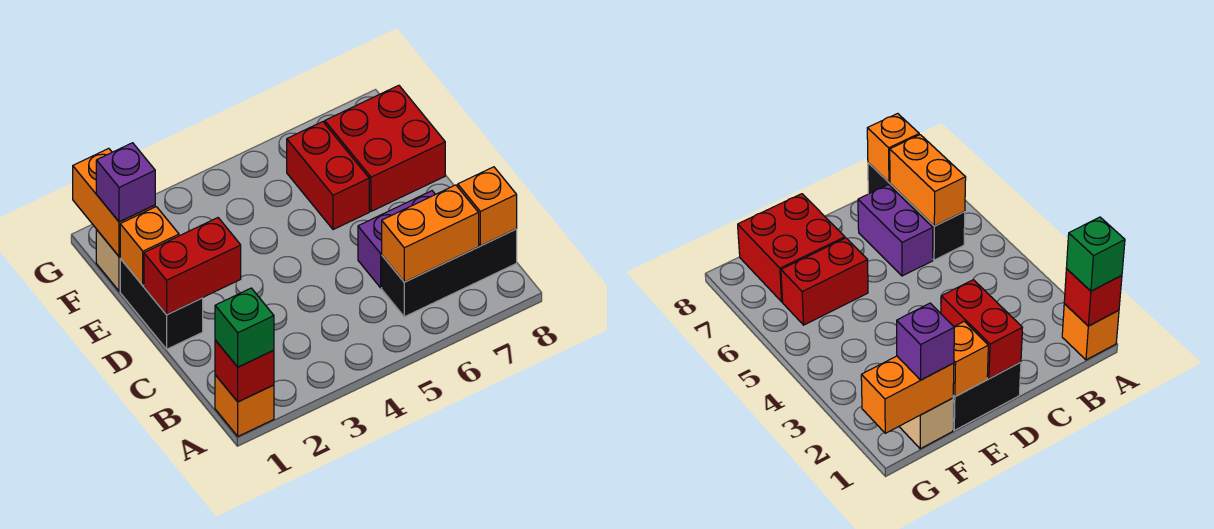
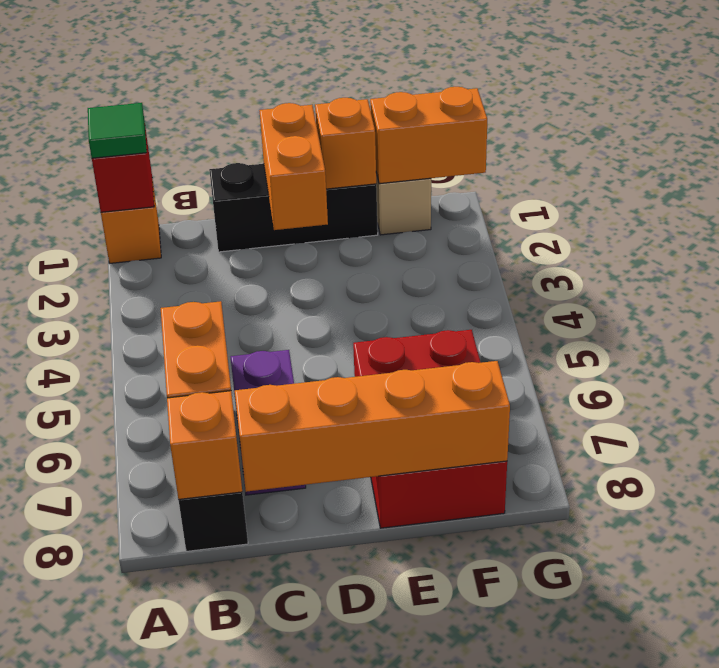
green brick A1 level 3 -> green tile A1 level 3
none -> orange brick C8:F8 level 2
black brick D1:E1 level 1 -> black brick C1:E1 level 1
red brick D1:D2 level 2 -> orange brick D1:D2 level 2
purple brick F1 level 3 -> none

